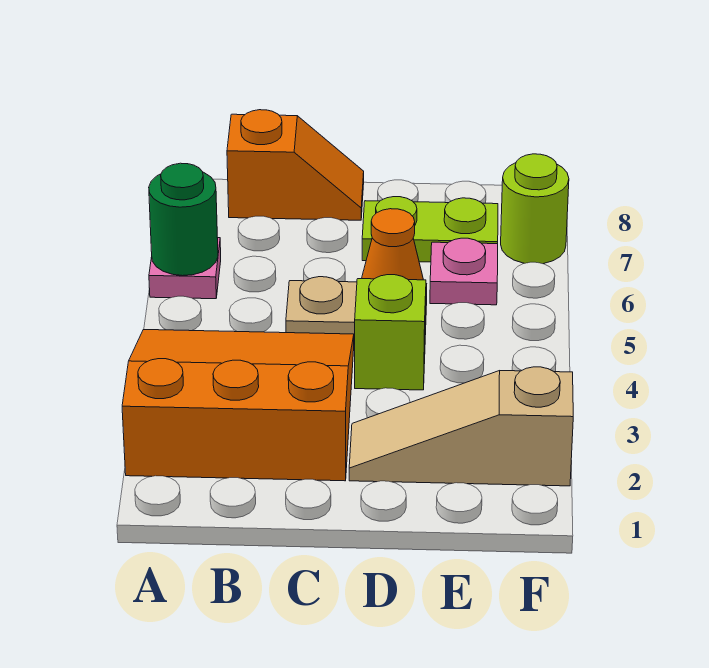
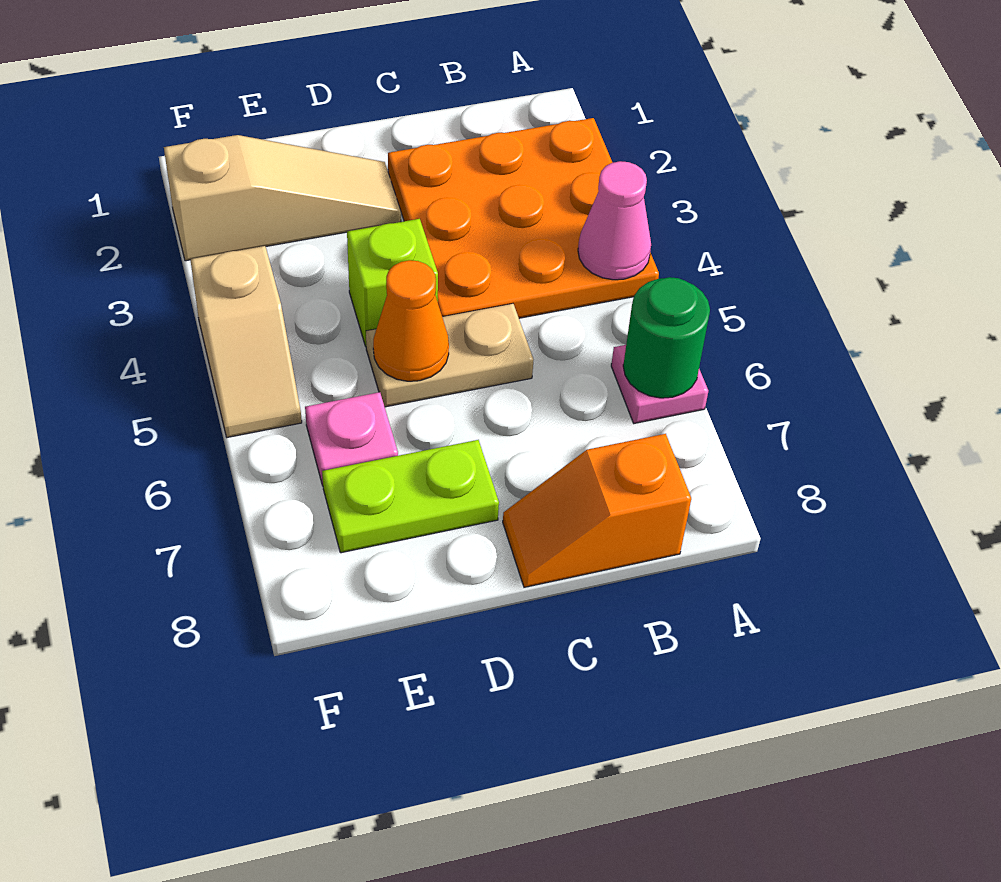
orange slope A2:C4 level 1 top 2 -> orange plate A2:C4 level 1
none -> pink cone A4 level 2
none -> tan slope F4:F5 level 1 top 4
lime round brick F7 level 1 -> none

